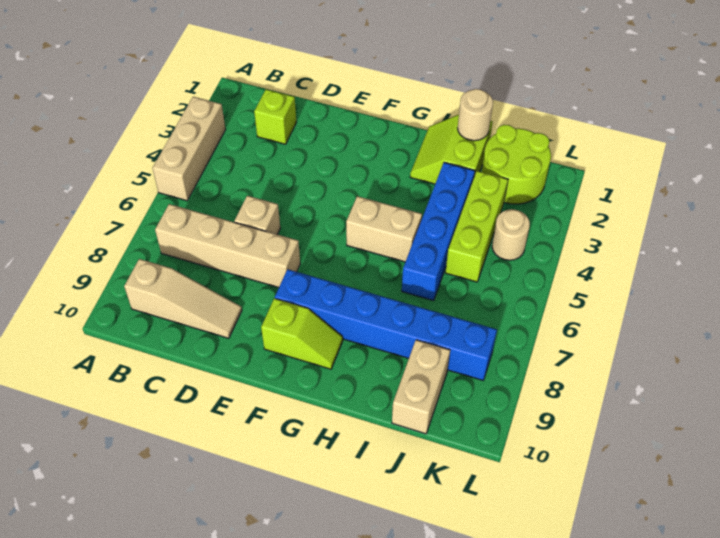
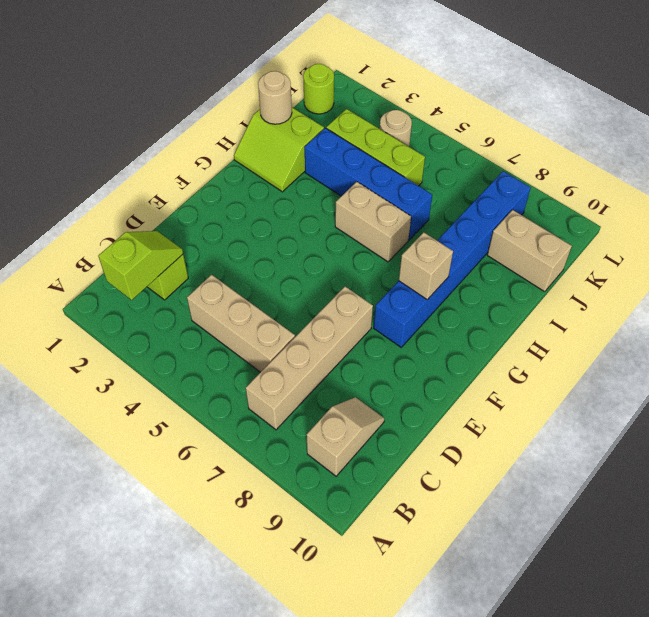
tan brick A3:A5 level 1 -> tan brick C4:C6 level 1
tan slope B9:D9 level 1 top B -> tan slope B9:C9 level 1 top B
tan brick D6 level 1 -> tan brick G8 level 2
lime slope F9:G9 level 1 top F -> lime slope B2:C2 level 2 top B
tan brick G5:H5 level 1 -> tan brick H5:H6 level 1
lime round brick J1:K2 level 1 -> lime round brick K1 level 1

